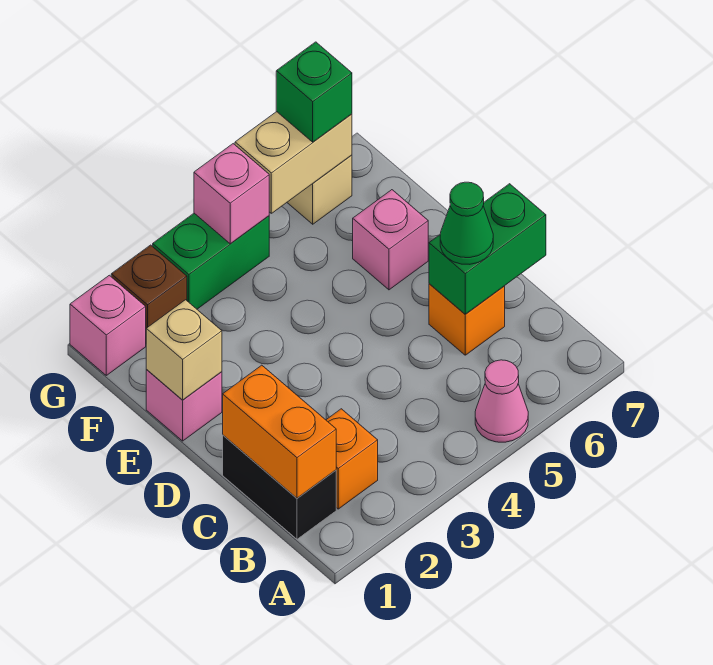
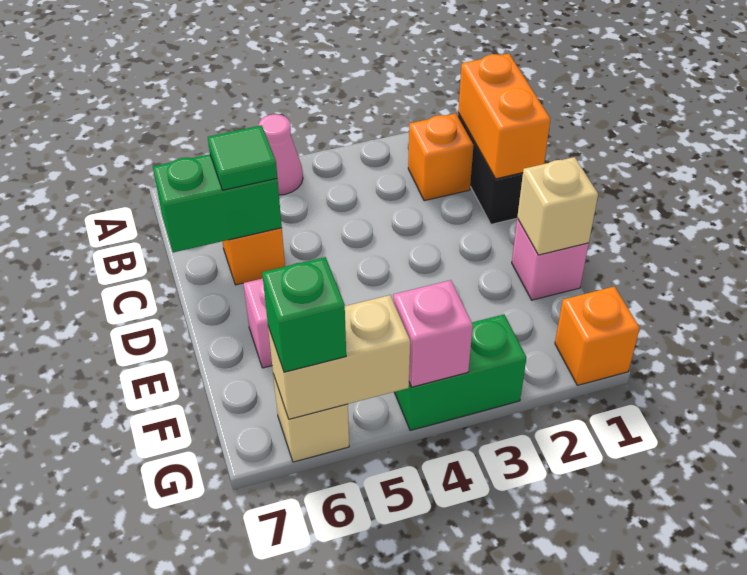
green cone C6 level 3 -> green tile C6 level 3
pink brick G1 level 1 -> orange brick G1 level 1
brown brick G2 level 1 -> none

